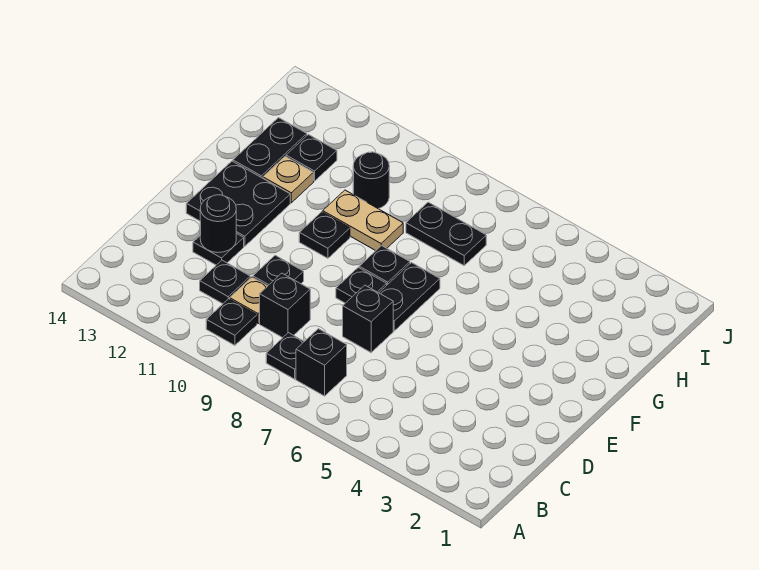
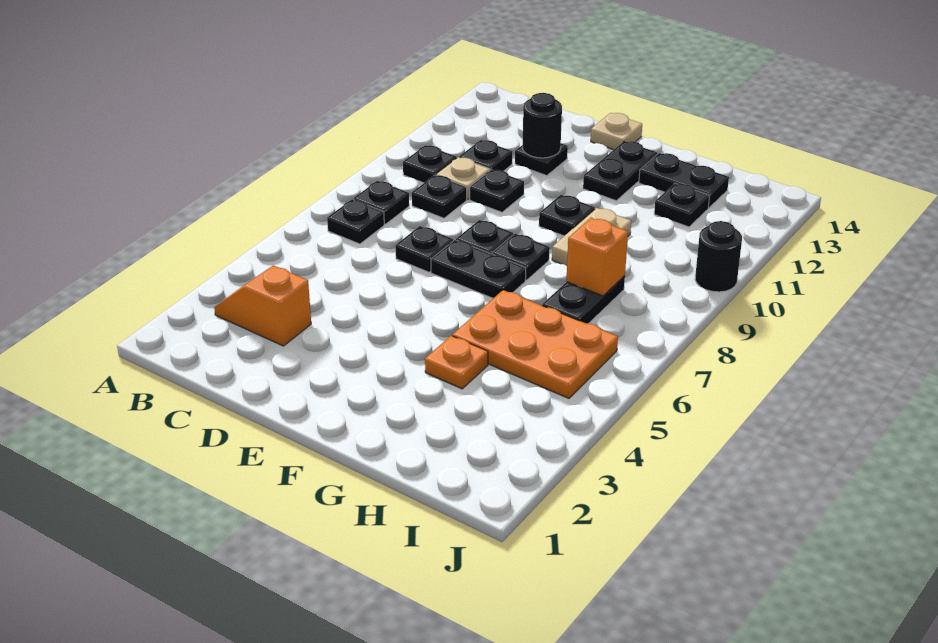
none -> orange slope B3:C3 level 1 top C
black brick B7 level 1 -> black plate B7 level 1
black brick C9 level 1 -> black plate C9 level 1
black brick D7 level 1 -> black plate D7 level 1
black plate E12:F13 level 1 -> black plate F12:F13 level 1
none -> orange plate G4 level 1
none -> orange plate G5:I6 level 1
tan plate G12 level 1 -> tan plate E14 level 1
none -> orange brick H8 level 2
black round brick H10 level 1 -> black round brick J10 level 1

